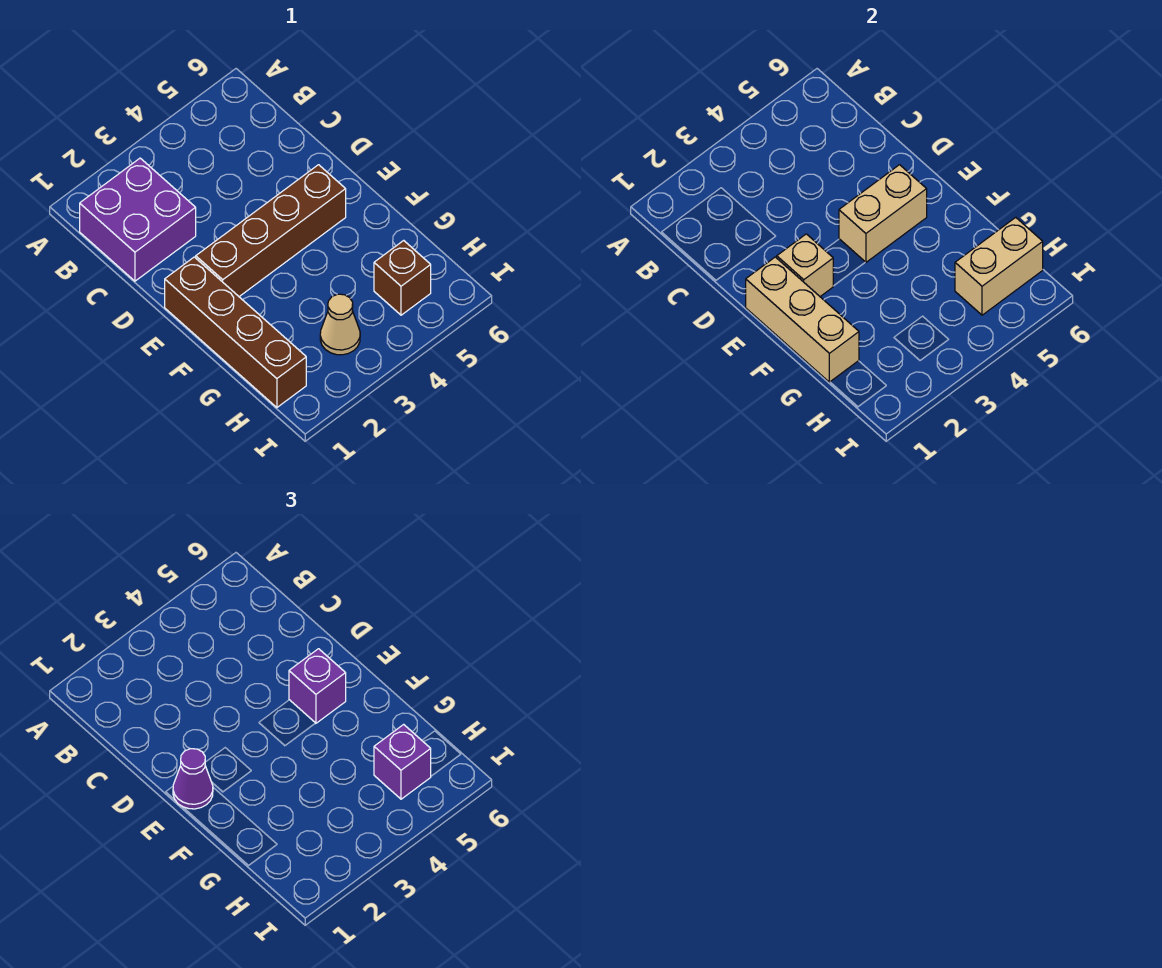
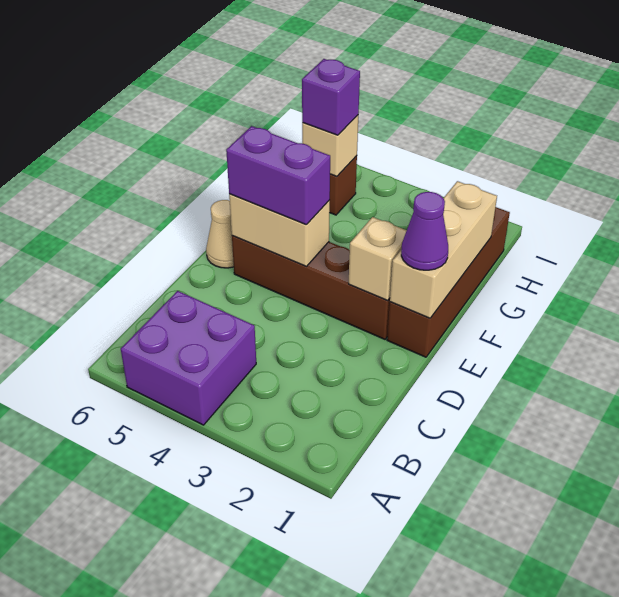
purple brick B1:C2 level 1 -> purple brick A4:B5 level 1
purple brick E5 level 3 -> purple brick E4:E5 level 3
tan cone H3 level 1 -> tan cone E6 level 1
tan brick H5:H6 level 2 -> tan brick H5 level 2

